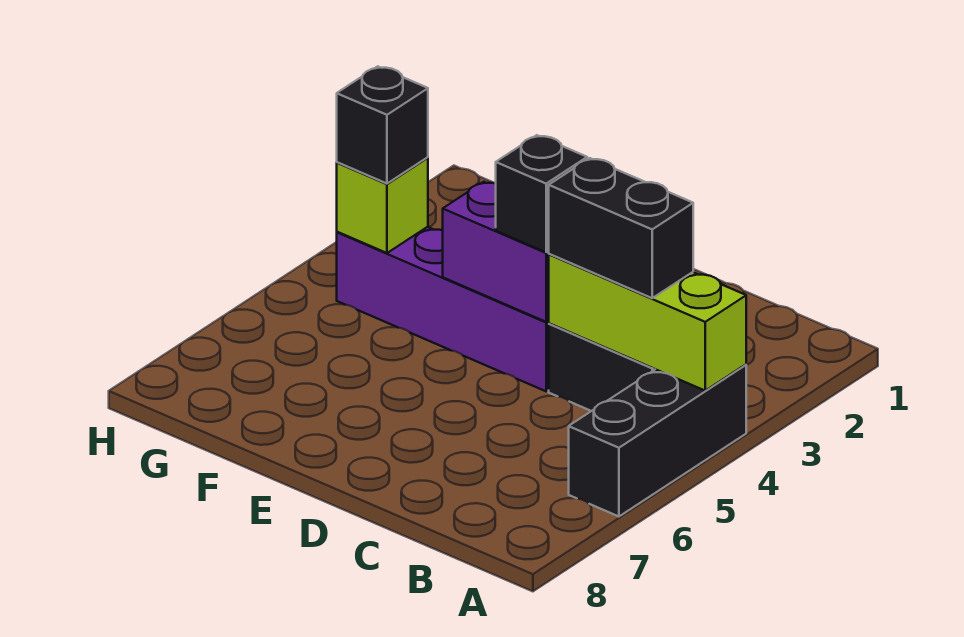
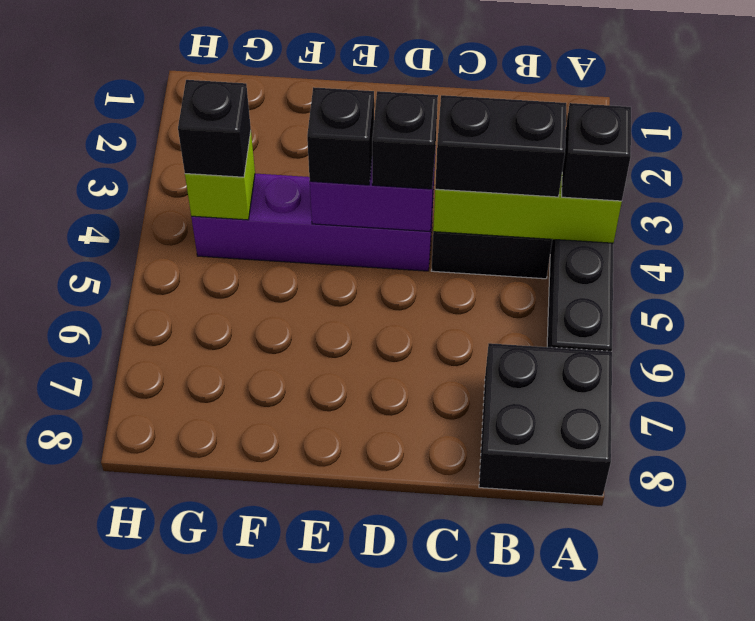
none -> black brick A4 level 3
none -> black brick A7:B8 level 1
none -> black brick E4 level 3

